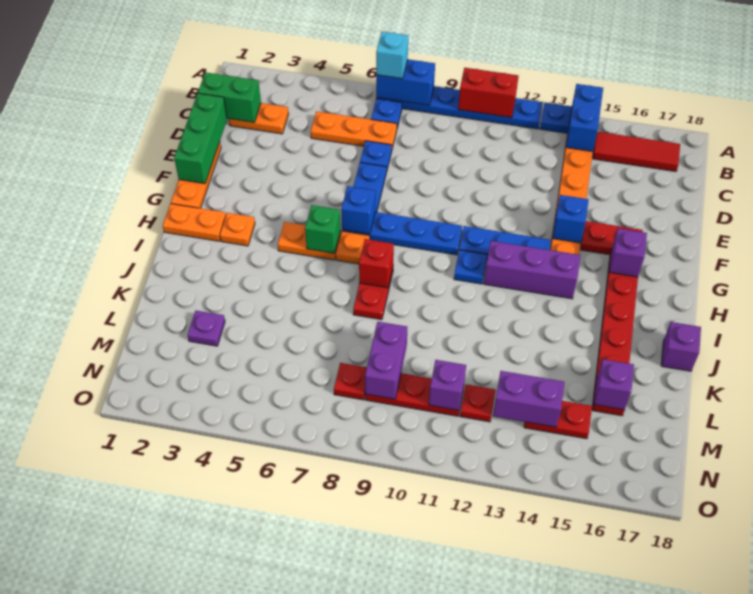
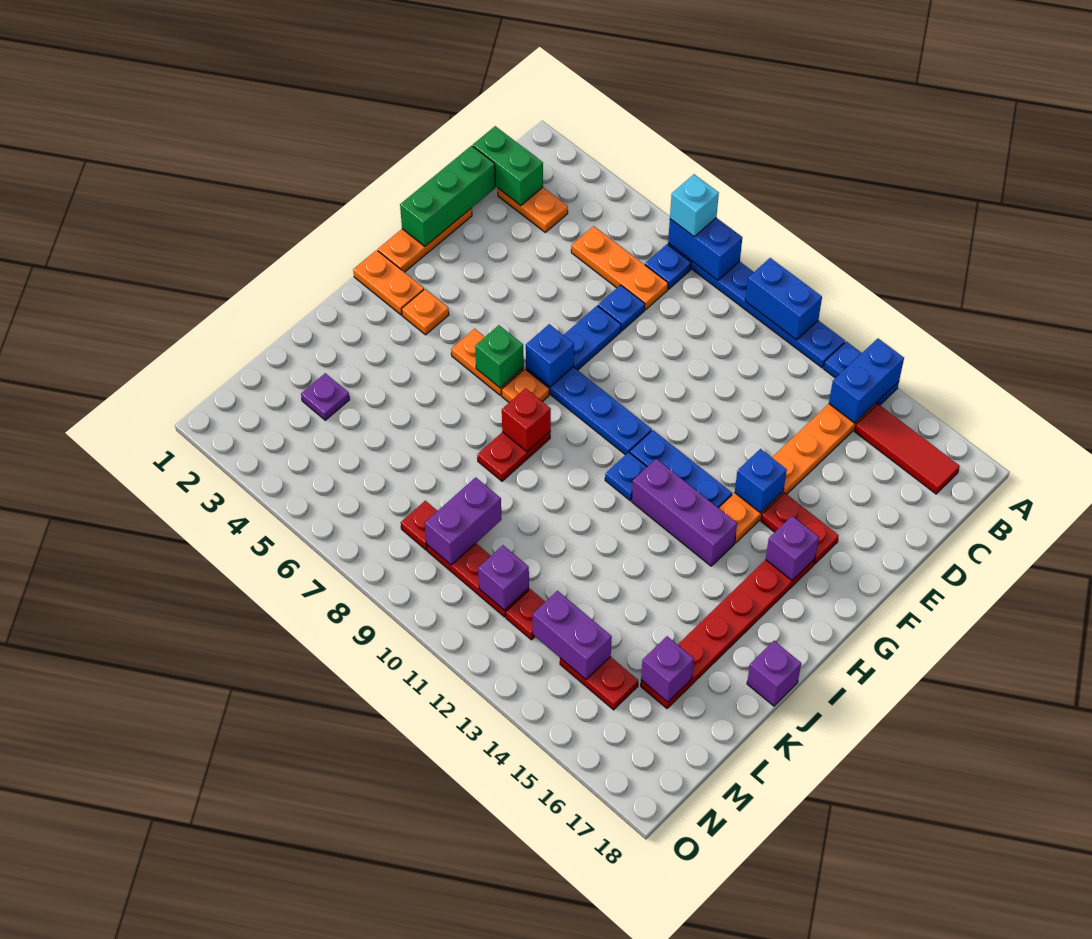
red brick A10:A11 level 2 -> blue brick A10:A11 level 2

